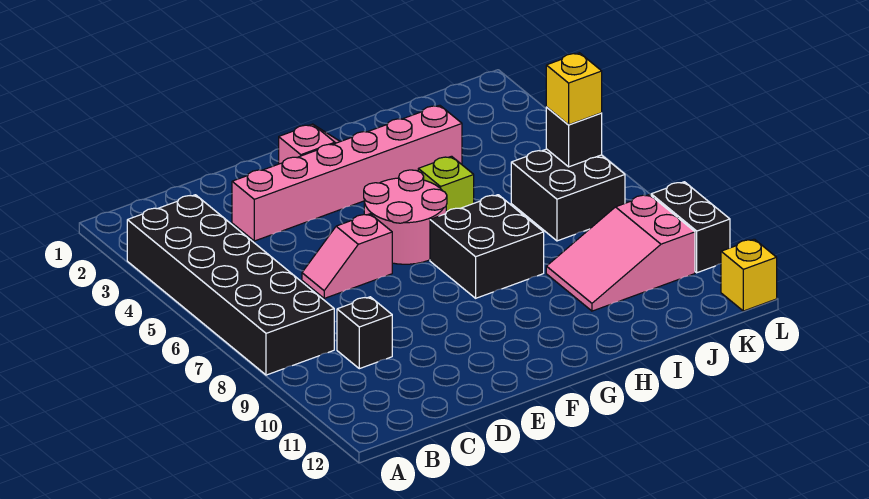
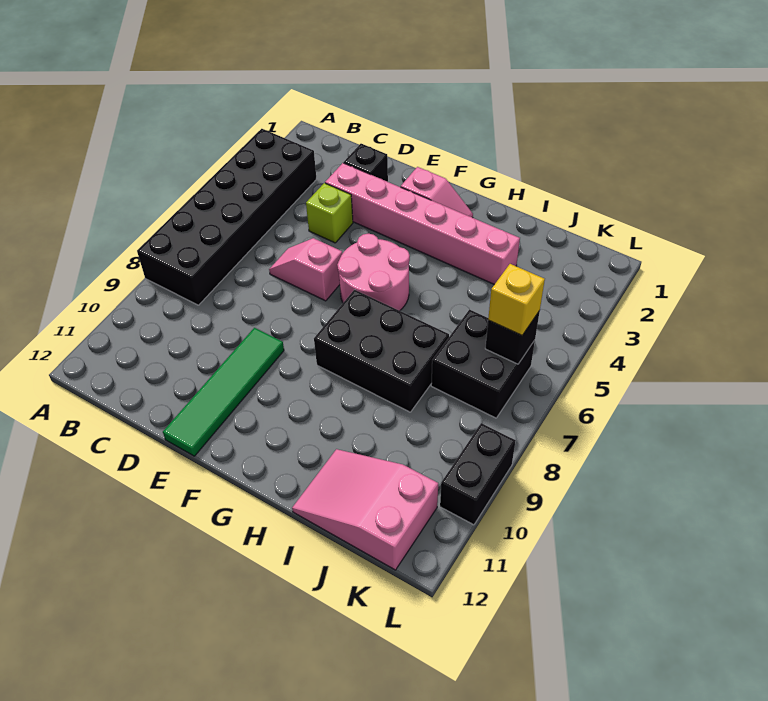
black brick C9 level 1 -> black brick D2 level 1
none -> green tile E9:E12 level 1
black brick G7:H8 level 1 -> black brick G7:I8 level 1
lime brick H5 level 1 -> lime brick D4 level 1
pink slope I9:K10 level 1 top K -> pink slope I11:K12 level 1 top K
yellow brick L12 level 1 -> none

